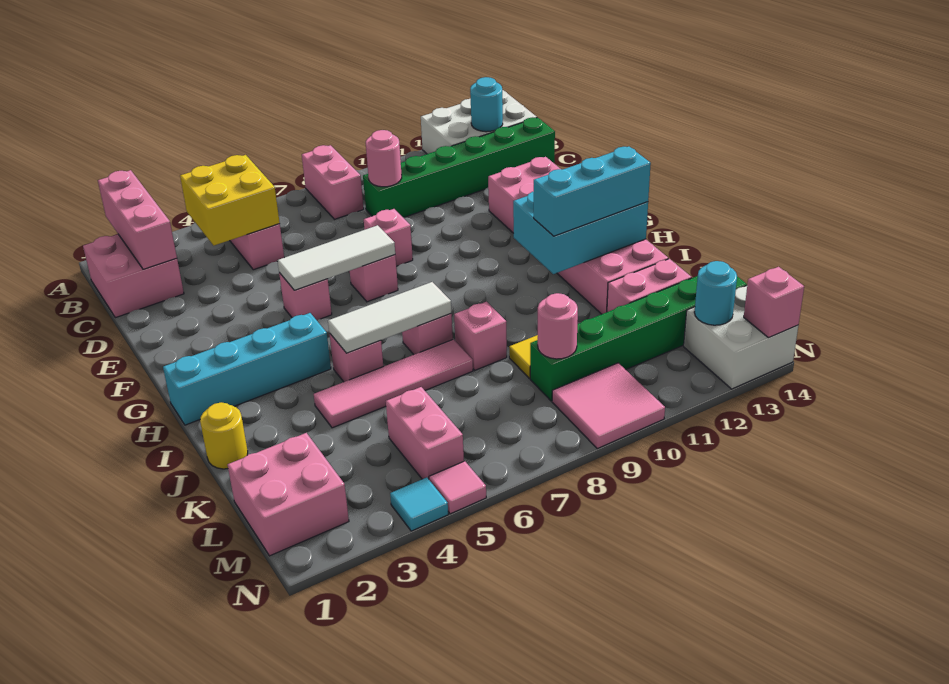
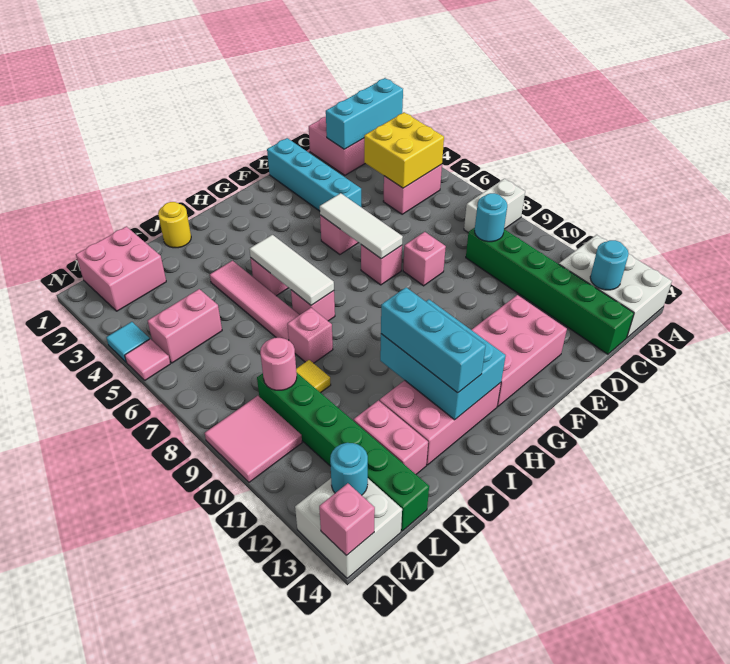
pink brick A2:C2 level 2 -> cyan brick A2:C2 level 2
pink brick A8:B8 level 1 -> white brick A8:B8 level 1
pink round brick C9 level 2 -> cyan round brick C9 level 2
cyan brick H1:H4 level 1 -> cyan brick E1:E4 level 1

